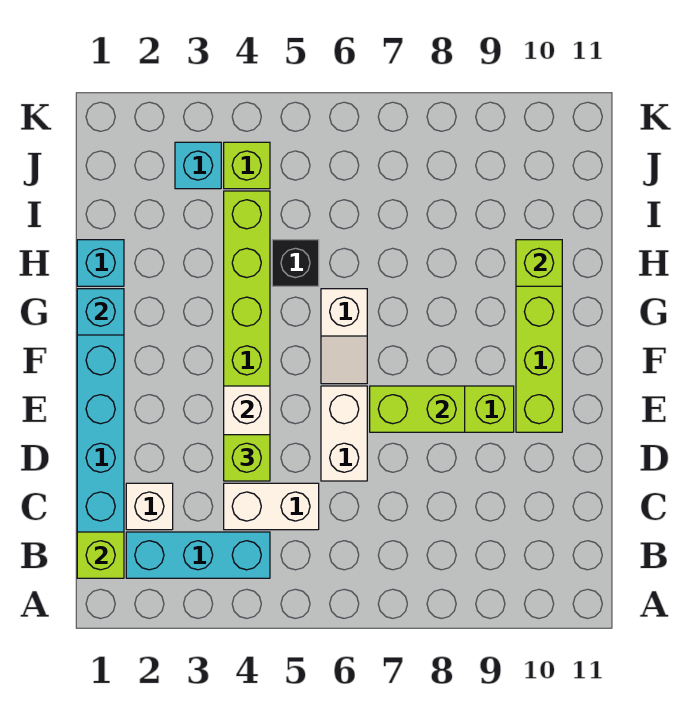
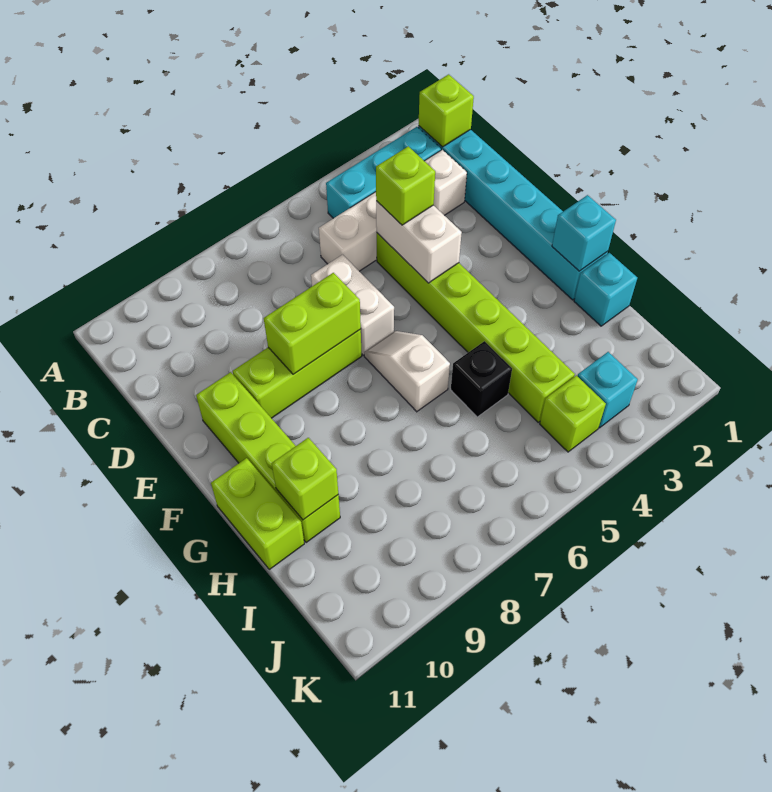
none -> lime brick G11:H11 level 1

